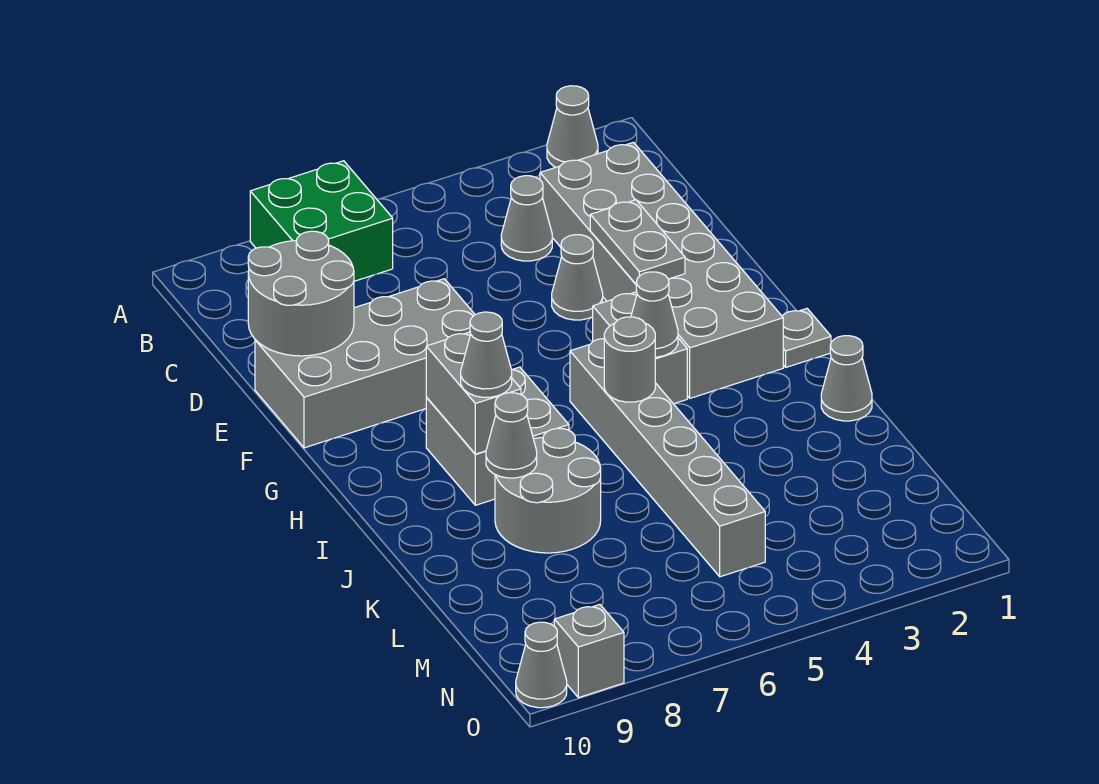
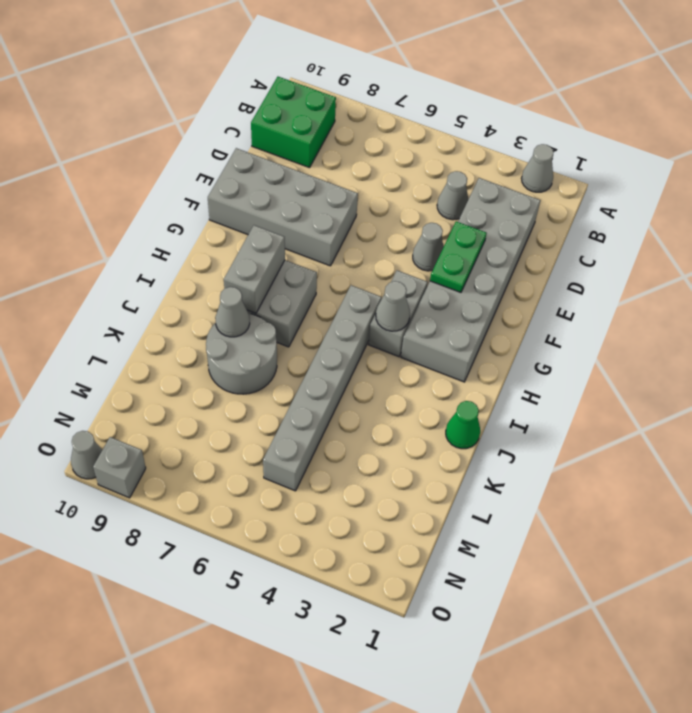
green brick A7:B8 level 1 -> green brick B9:C10 level 1
grey round brick D9:E10 level 2 -> none
grey plate E3:F3 level 2 -> green plate E3:F3 level 2
grey plate H1 level 1 -> none
grey round brick I5 level 2 -> none
grey cone I8 level 3 -> none
grey cone J1 level 1 -> green cone J1 level 1

